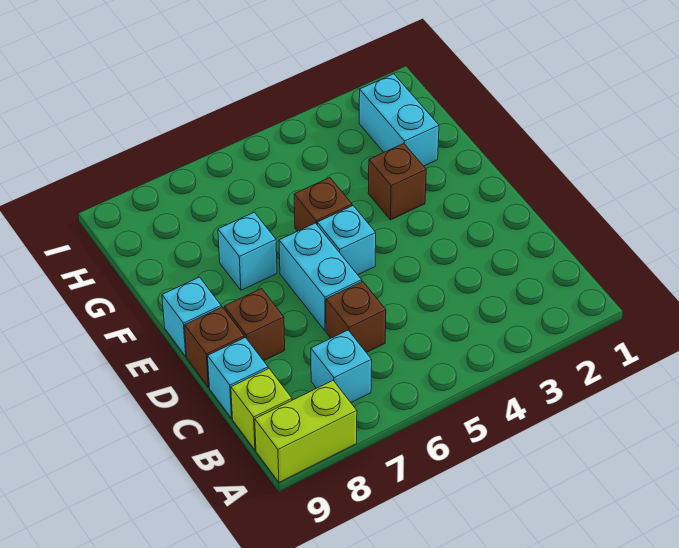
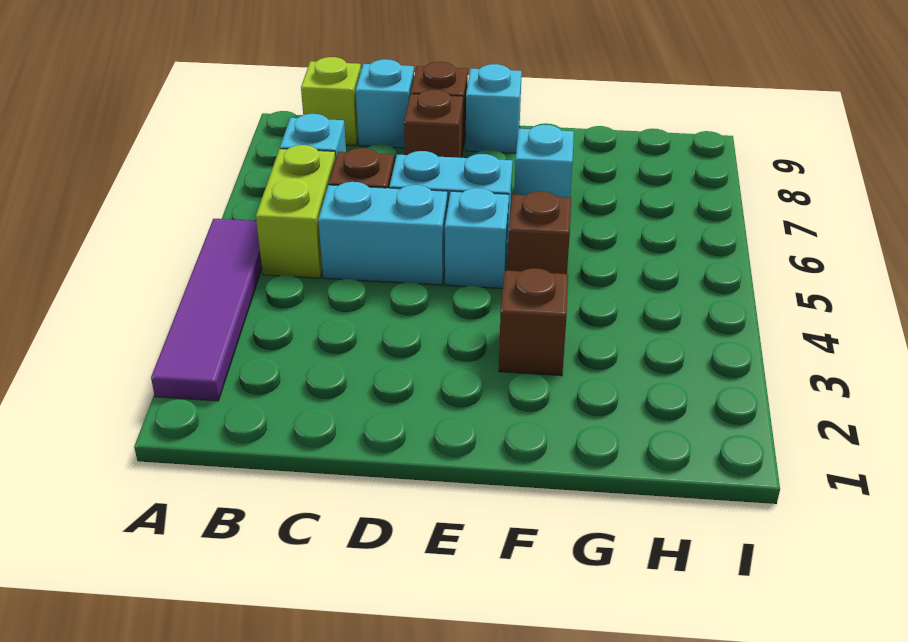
none -> purple tile A2:A5 level 1
lime brick A8:A9 level 1 -> lime brick B5:B6 level 1
cyan brick G2:H2 level 1 -> cyan brick C5:D5 level 1

